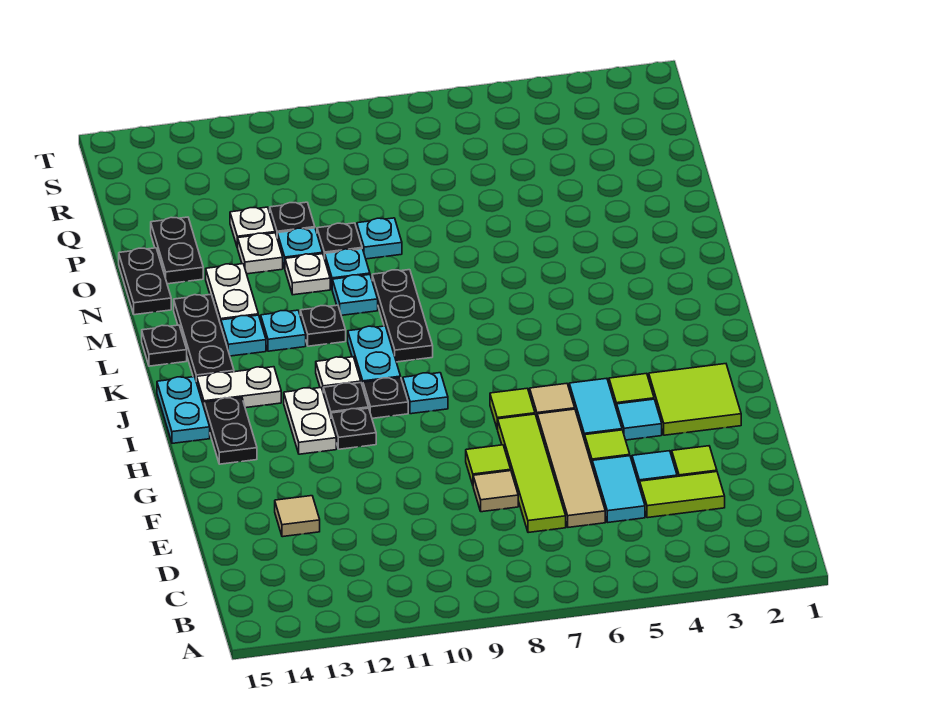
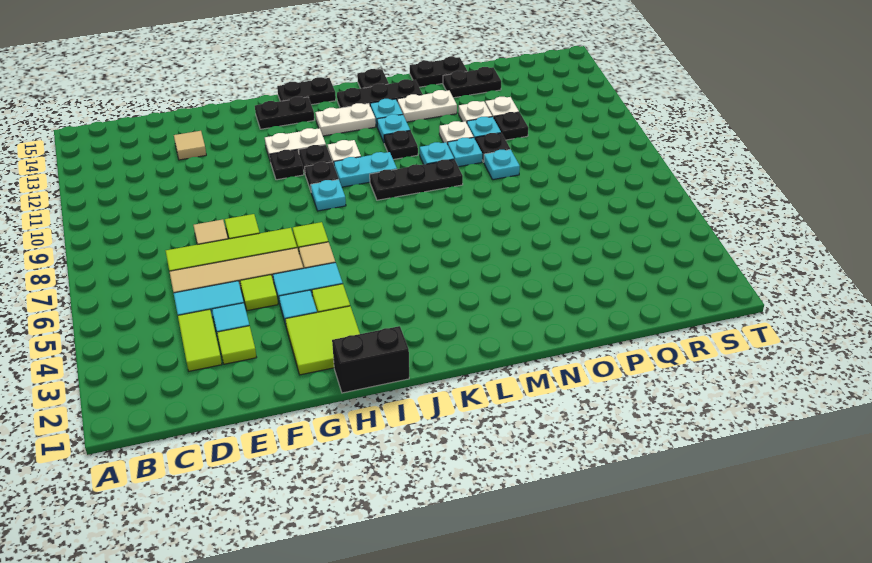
none -> black brick H1:I1 level 1
cyan plate I15:J15 level 1 -> black plate I15:J15 level 1
white plate J13:J14 level 1 -> white plate J13:K13 level 1

